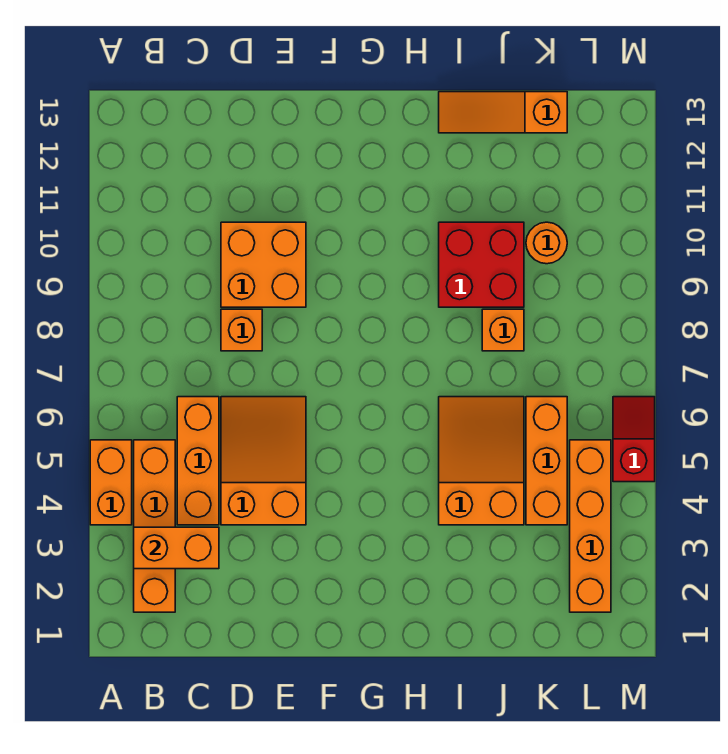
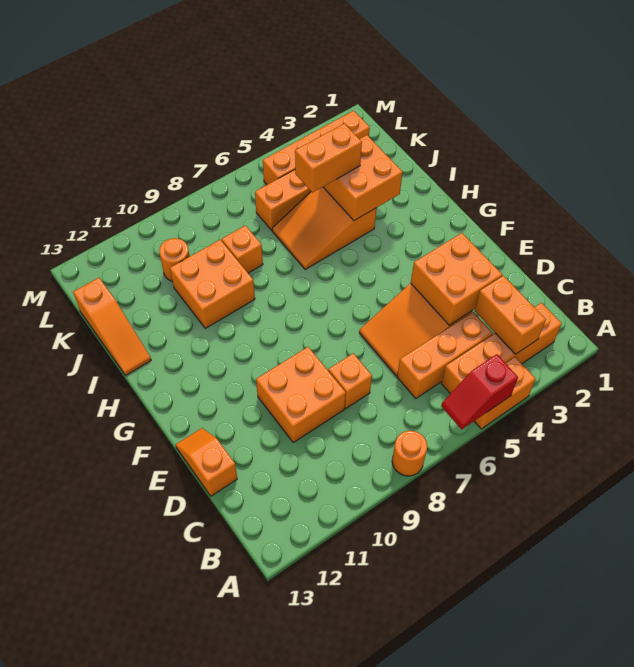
none -> orange round brick A8 level 1
none -> orange brick D3:E4 level 2
none -> orange slope D13:E13 level 1 top D
none -> orange brick I3:J4 level 2
red brick I9:J10 level 1 -> orange brick I9:J10 level 1
none -> orange brick J4:J5 level 3
red slope M5:M6 level 1 top 5 -> red slope A5:A6 level 2 top 5

